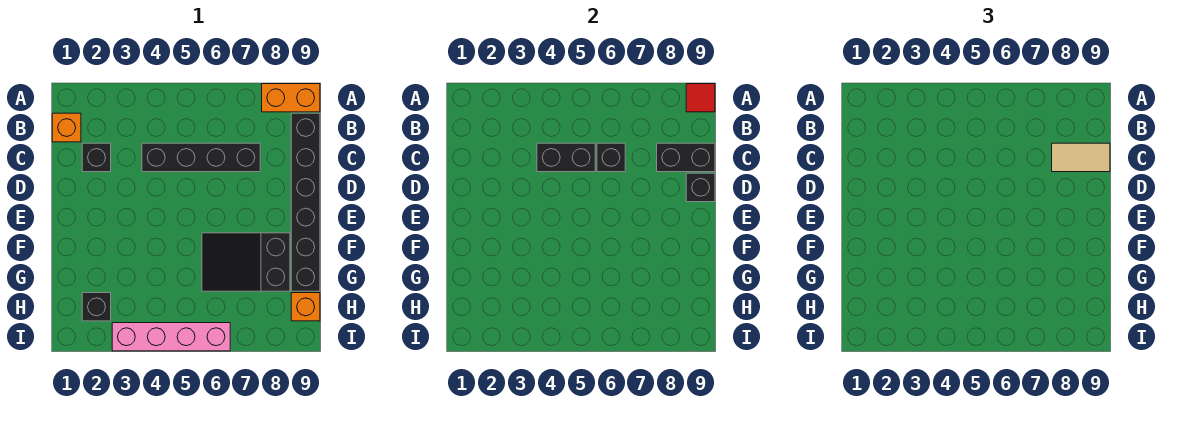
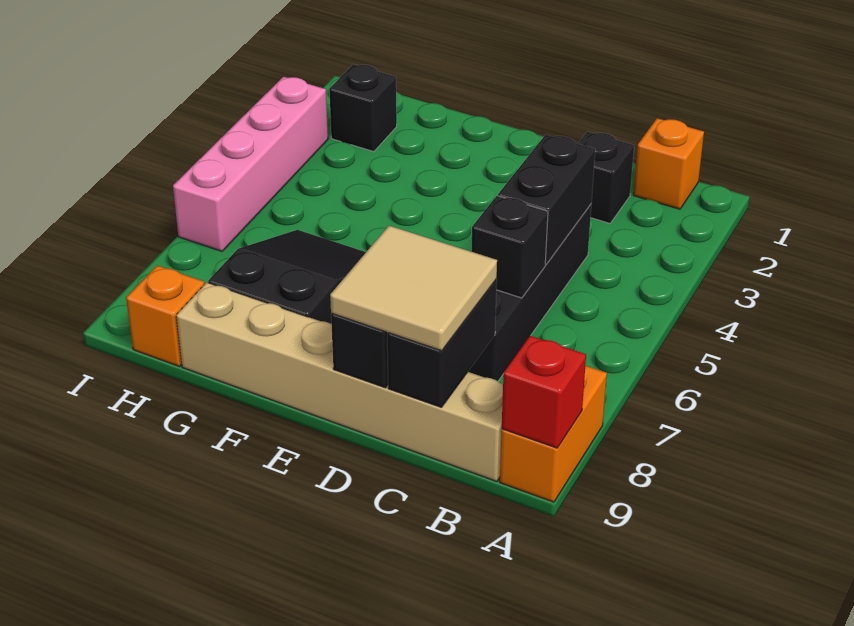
red tile A9 level 2 -> red brick A9 level 2
black brick B9:G9 level 1 -> tan brick B9:G9 level 1
tan tile C8:C9 level 3 -> tan tile C8:D9 level 3

